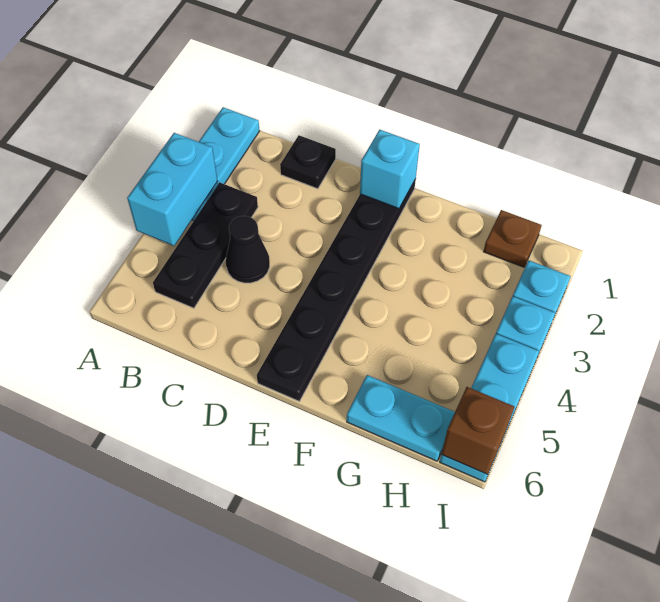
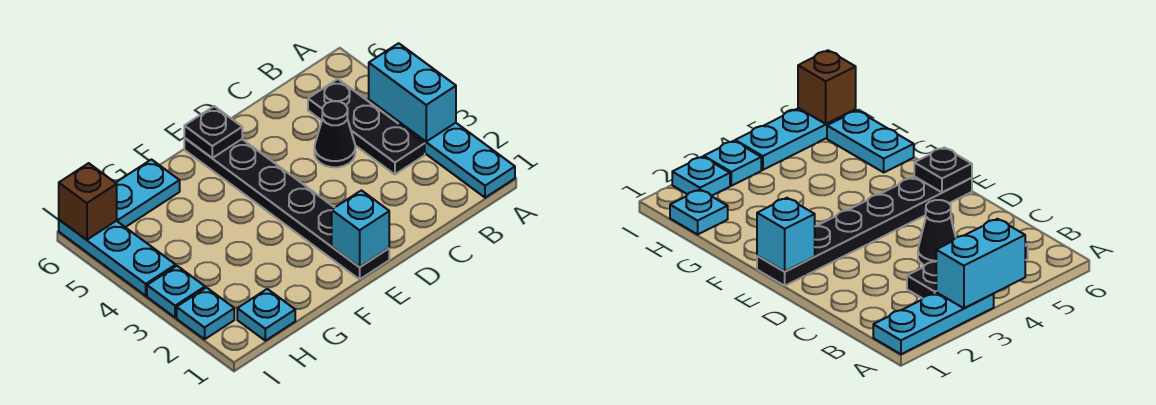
black plate C1 level 1 -> black plate E6 level 2
brown plate H1 level 1 -> cyan plate H1 level 1

